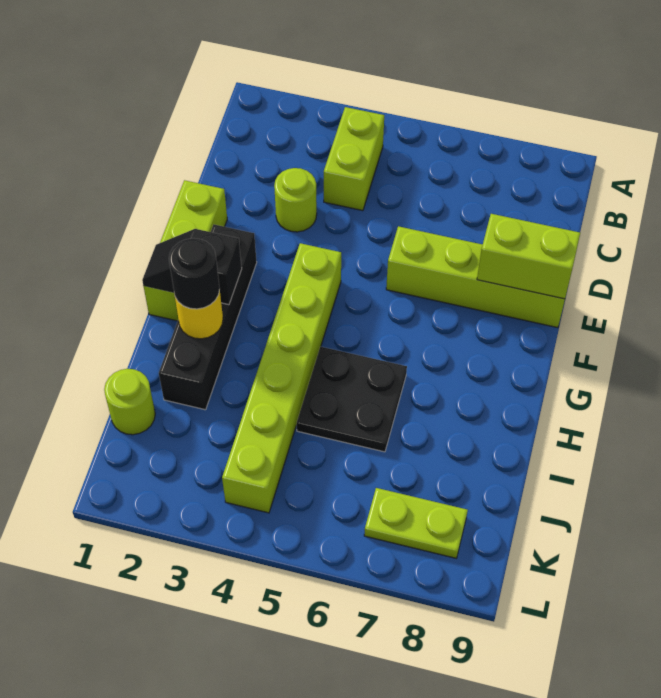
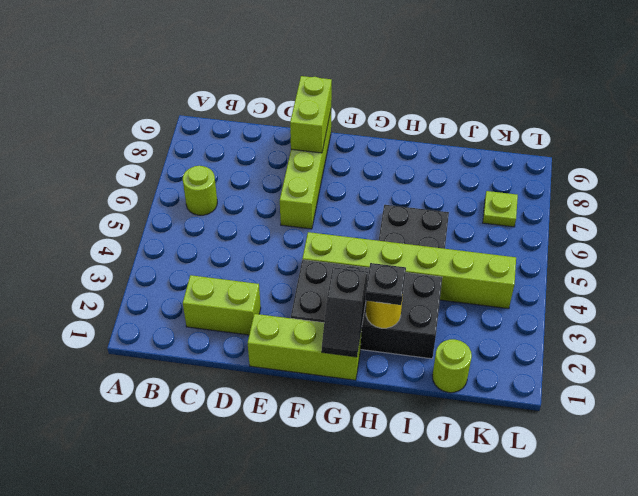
lime brick B4:C4 level 1 -> lime brick C2:D2 level 1
lime round brick D3 level 1 -> lime round brick B6 level 1
black brick F2:I2 level 1 -> black brick F2:I3 level 1
black round brick H2 level 3 -> black plate H2 level 3
lime plate K7:K8 level 1 -> lime plate K7 level 1

